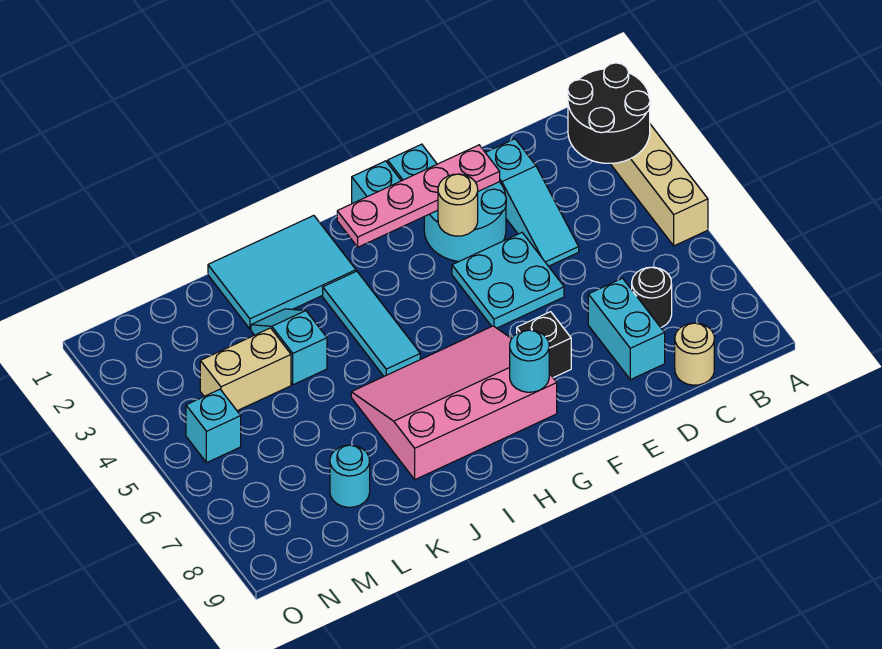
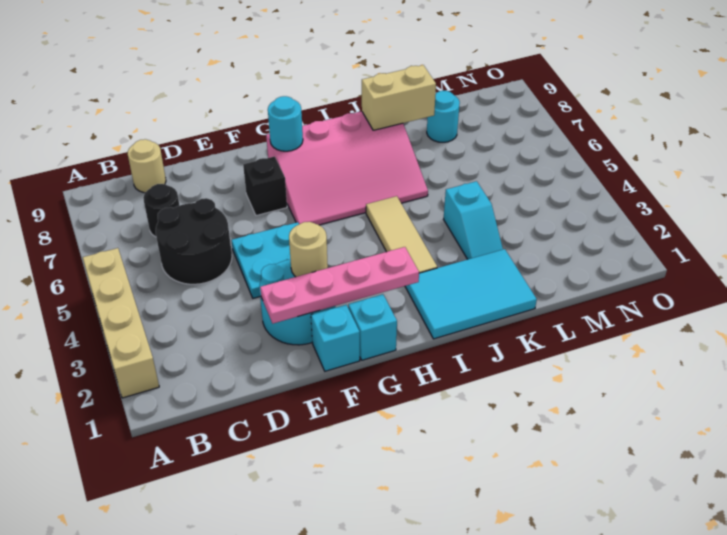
black round brick A2:B3 level 2 -> black round brick C5:D6 level 1
cyan slope D2:D4 level 1 top 2 -> none
cyan brick D7:D8 level 1 -> none
cyan tile I3:I5 level 1 -> tan tile I3:I5 level 1
tan brick L4:M4 level 1 -> tan brick J8:K8 level 2
cyan brick N5 level 1 -> none

